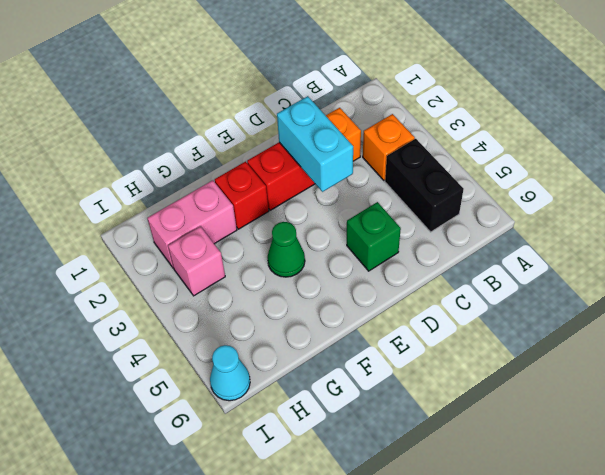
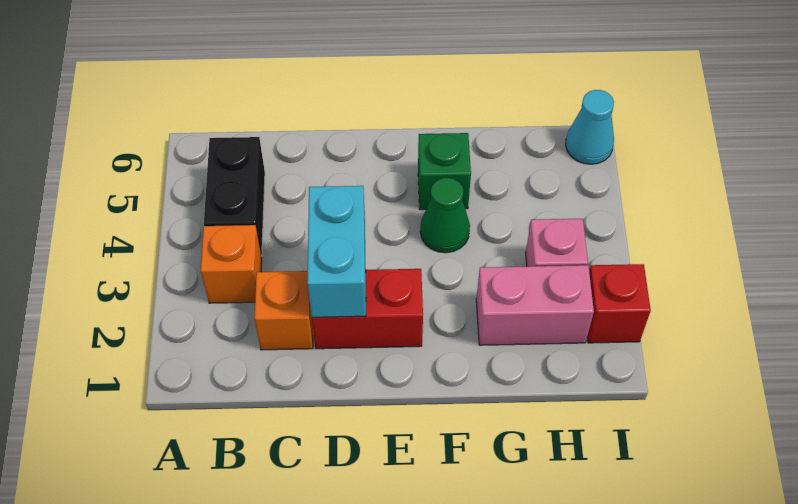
green brick D5 level 1 -> green brick F5 level 1
red brick F2 level 1 -> red brick I2 level 1

